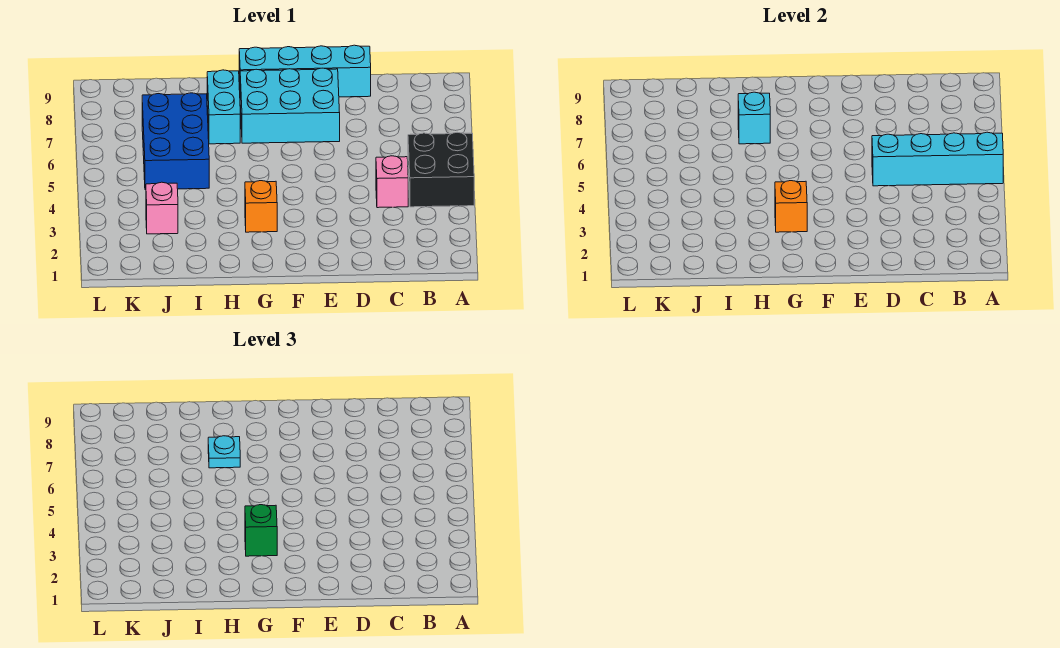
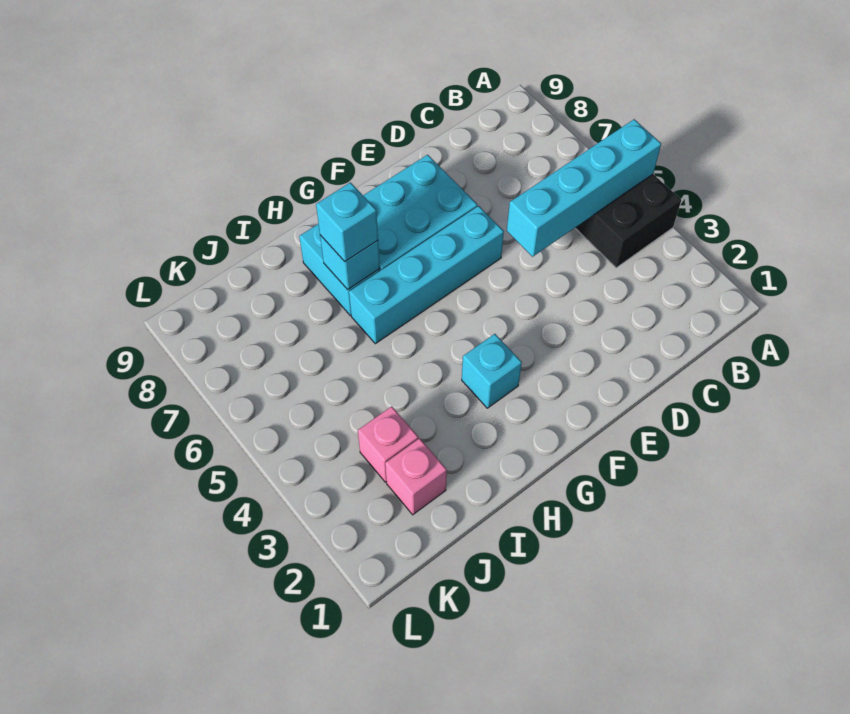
pink brick C4 level 1 -> pink brick J2 level 1
cyan brick D9:G9 level 1 -> cyan brick E6:H6 level 1
orange brick G3 level 1 -> cyan brick G3 level 1
orange brick G3 level 2 -> none
green brick G3 level 3 -> none
cyan plate H7 level 3 -> cyan brick H7 level 3
blue brick I5:J7 level 1 -> none

